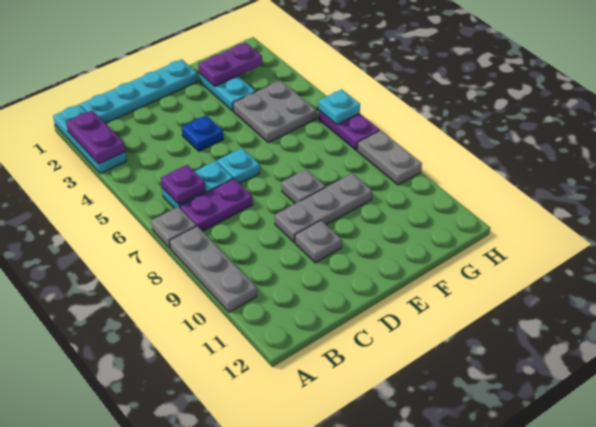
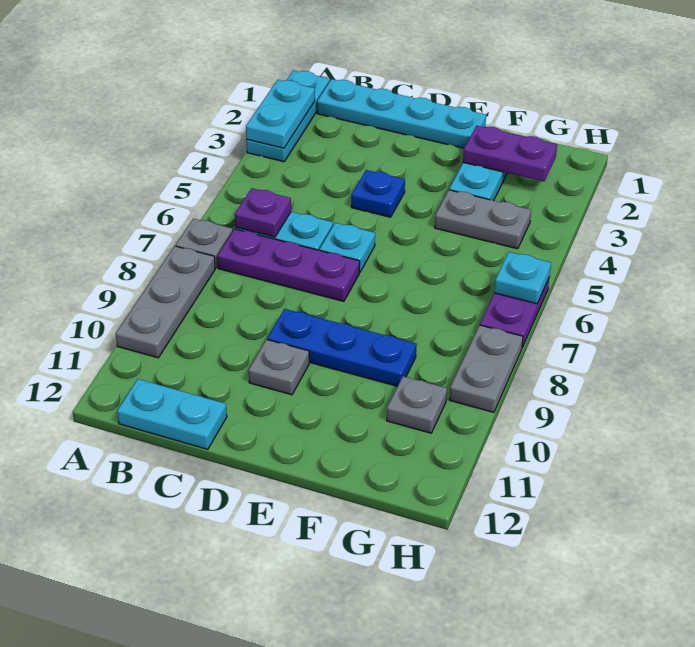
purple plate A2:A3 level 2 -> cyan plate A2:A3 level 2
purple plate B7:C7 level 1 -> purple plate B7:D7 level 1
none -> cyan plate B12:C12 level 1
grey plate D9:F9 level 1 -> blue plate D9:F9 level 1
grey plate E8 level 1 -> grey plate G10 level 1
grey plate F4:G5 level 1 -> grey plate F4:G4 level 1

